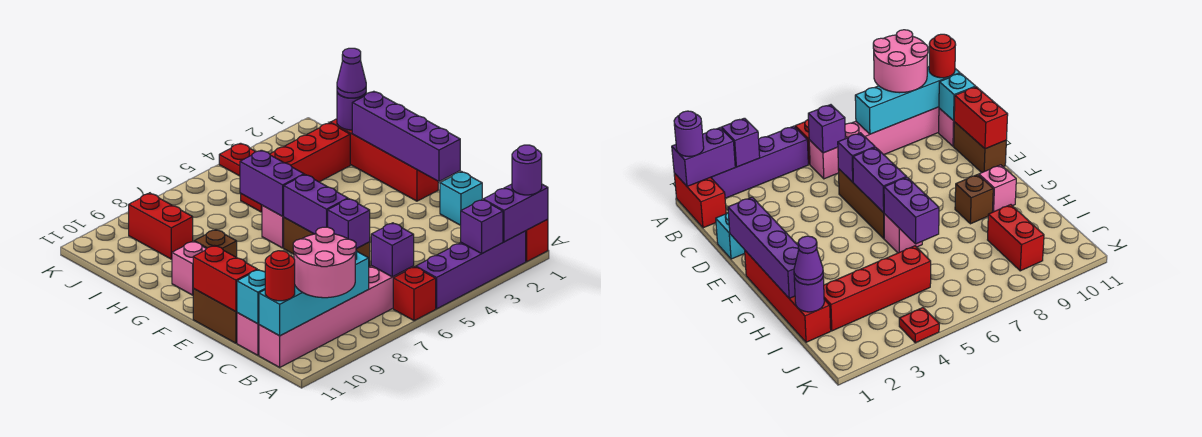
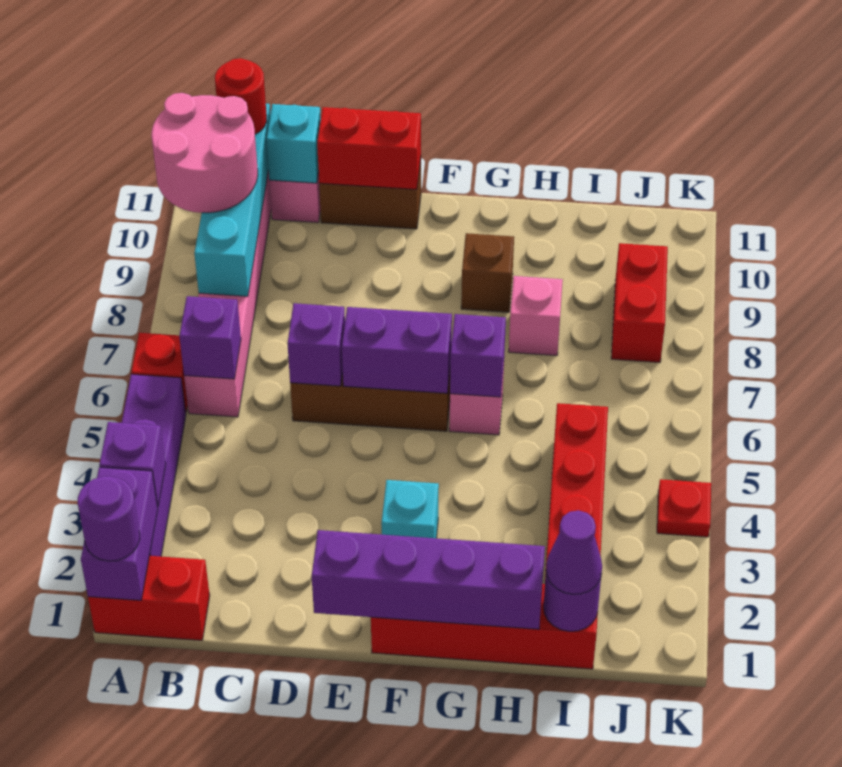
cyan brick D1 level 1 -> cyan brick F3 level 1
purple brick G6:H6 level 2 -> purple brick G6 level 2
pink brick G10 level 1 -> pink brick H8 level 1
red brick I9:J9 level 1 -> red brick J8:J9 level 1

